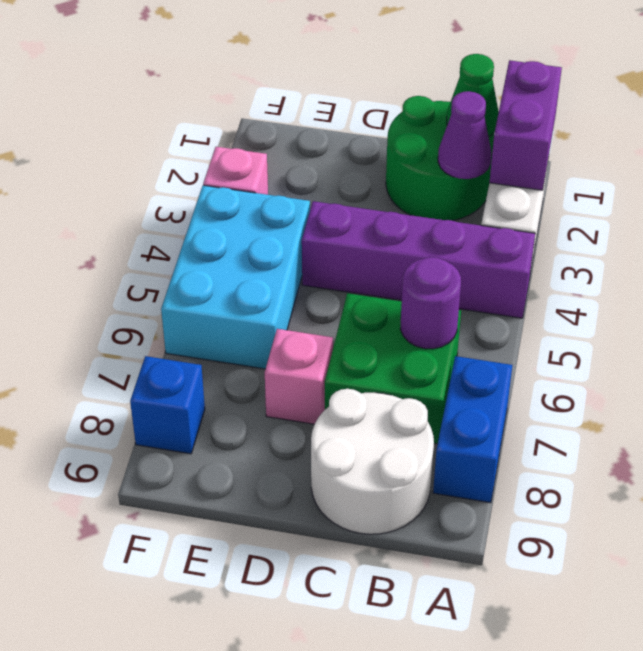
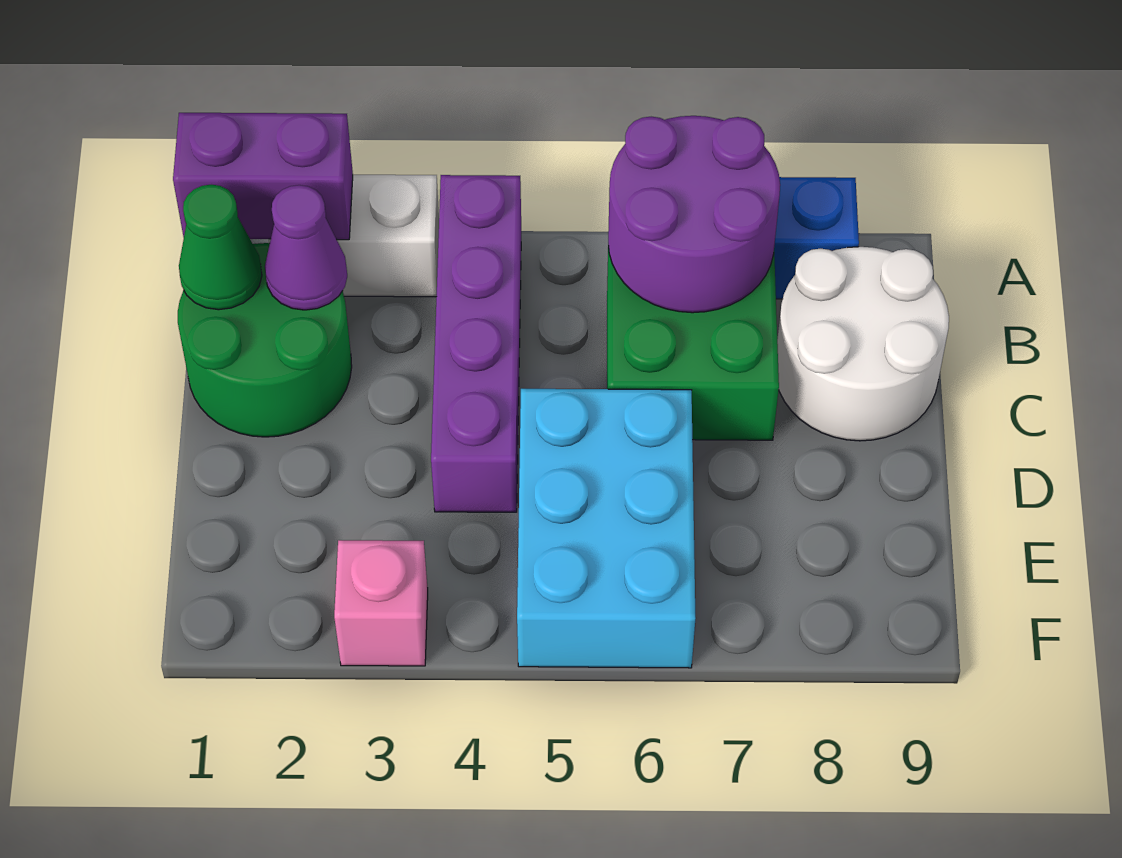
purple round brick B6 level 2 -> purple round brick A6:B7 level 2
pink brick D7 level 1 -> none
cyan brick E4:F6 level 1 -> cyan brick D5:F6 level 1
blue brick F8 level 1 -> none

